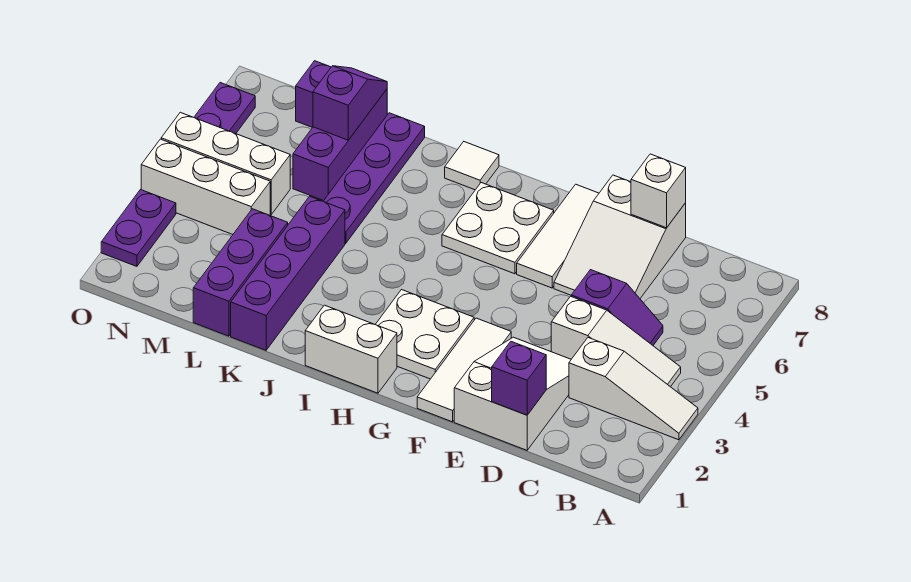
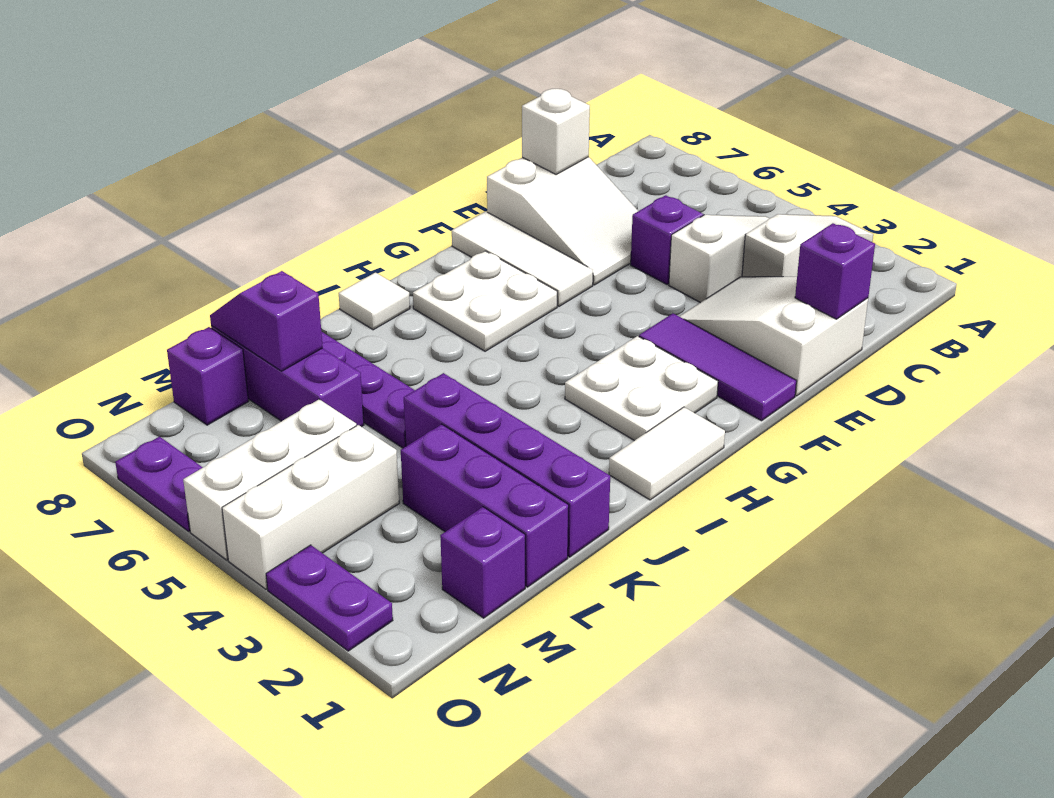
white tile F1:F3 level 1 -> purple tile F1:F3 level 1
white brick H1:I1 level 1 -> white tile H1:I1 level 1
none -> purple brick M1 level 1

